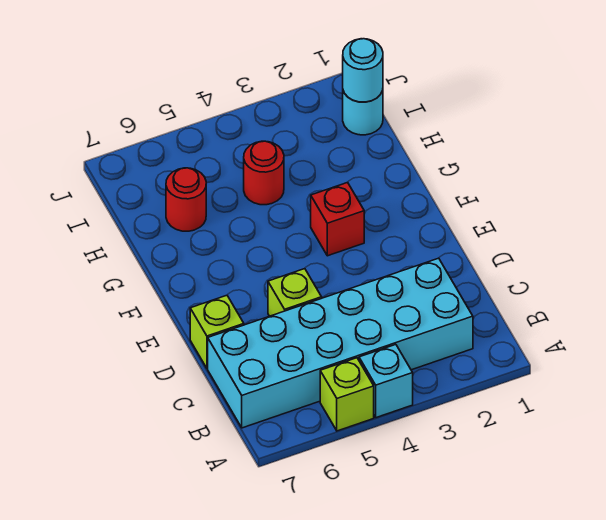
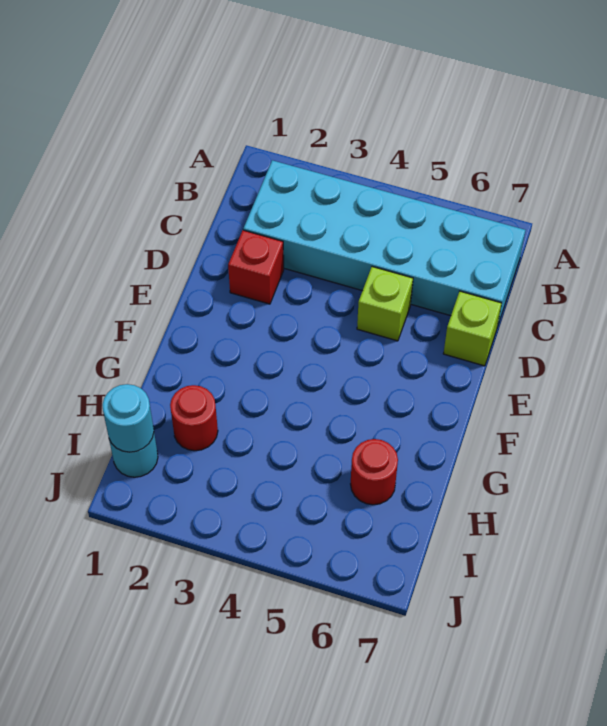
cyan brick A4 level 1 -> none
lime brick A5 level 1 -> none
red brick F3 level 1 -> red brick D2 level 1
red round brick H4 level 1 -> red round brick H2 level 1

